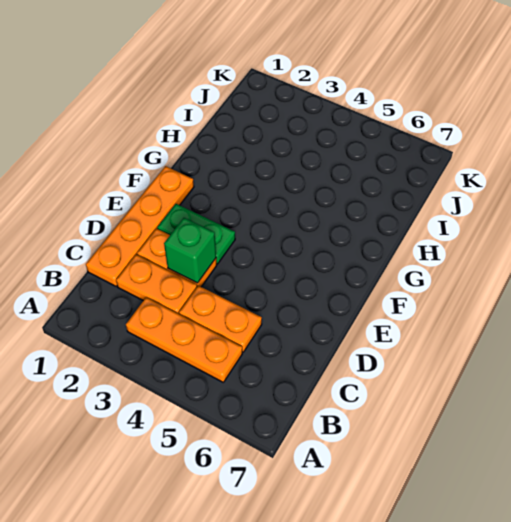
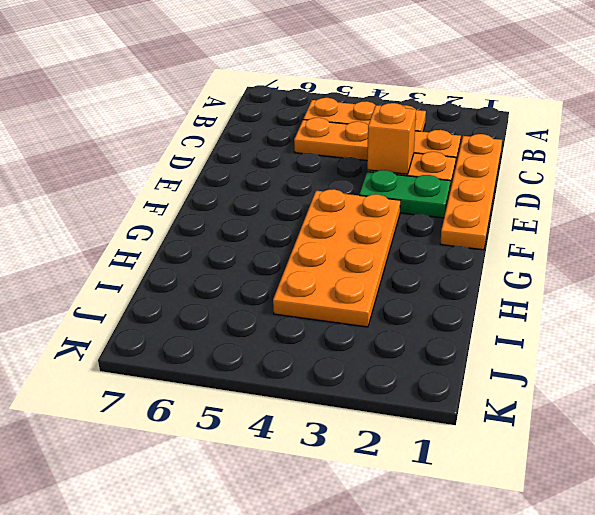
green brick D3 level 2 -> orange brick D3 level 2
none -> orange plate F3:I4 level 1

